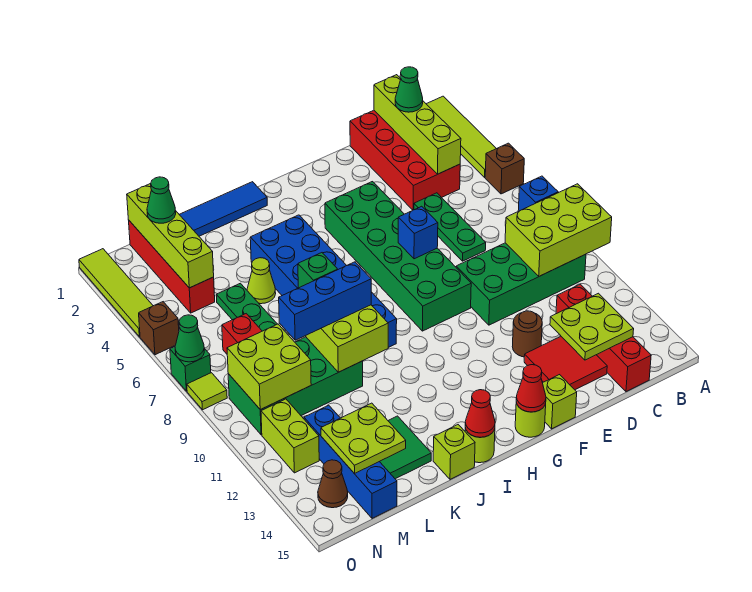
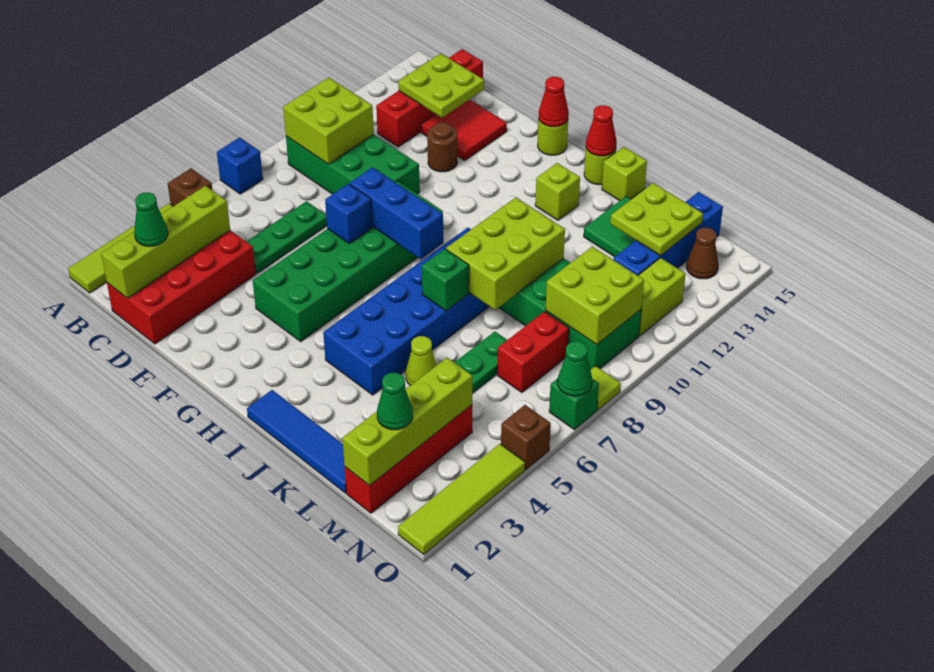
lime brick A9:C10 level 2 -> lime brick B9:C10 level 2
lime brick F15 level 1 -> lime brick I13 level 1
blue brick J9:L9 level 3 -> blue brick F8:H8 level 2

